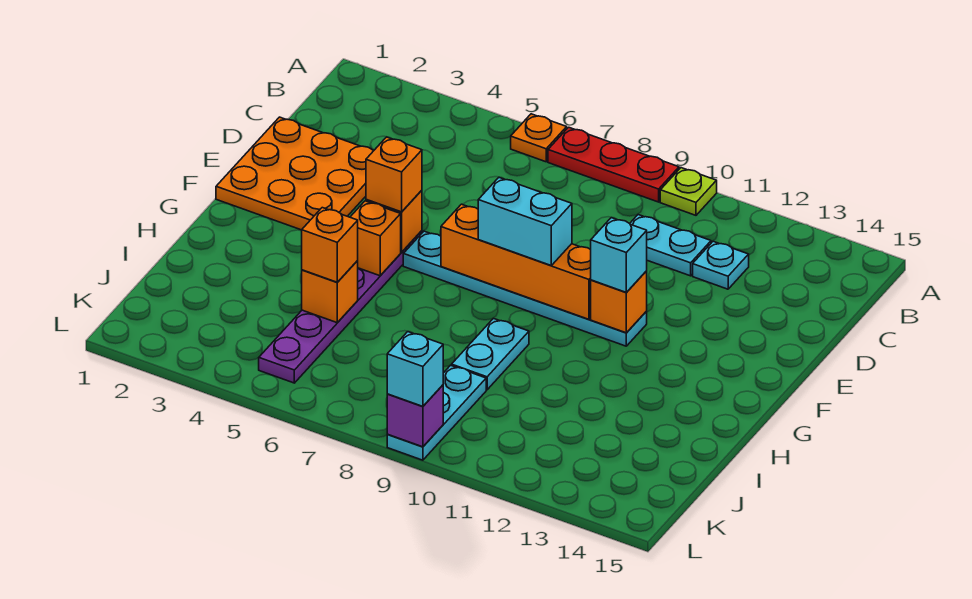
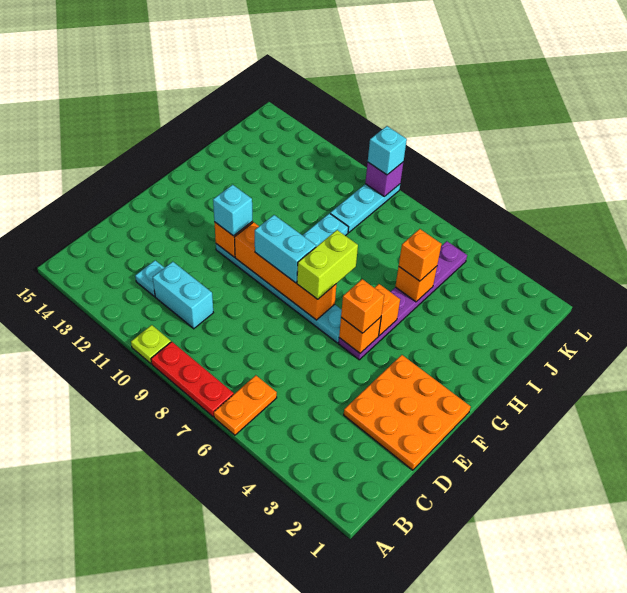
orange plate A6 level 1 -> orange plate A6:B6 level 1
cyan plate C10:C11 level 1 -> cyan brick C10:C11 level 1
none -> lime brick F7:G7 level 3

